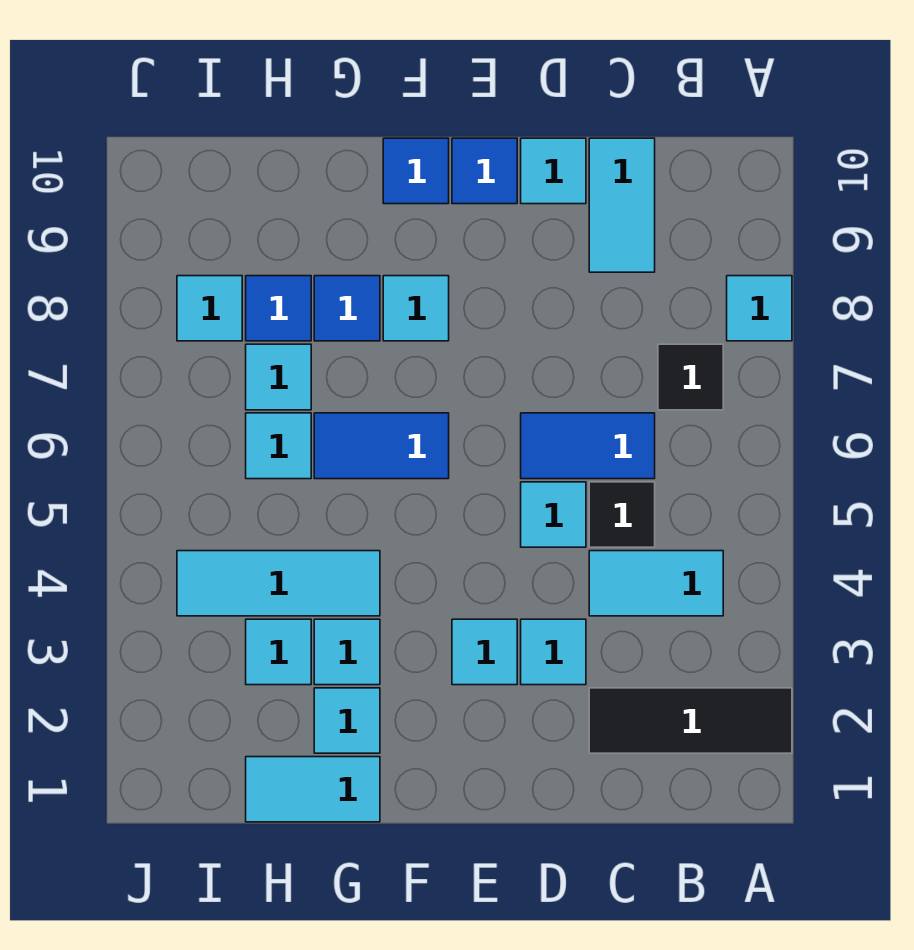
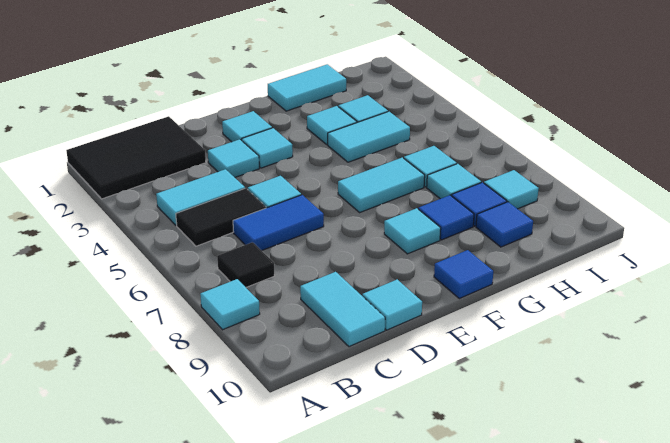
black tile A2:C2 level 1 -> black tile A1:C2 level 1
black tile C5 level 1 -> black tile B5:C5 level 1
blue tile E10 level 1 -> blue tile H9 level 1
blue tile F6:G6 level 1 -> cyan tile F6:G6 level 1
cyan tile G2 level 1 -> cyan tile E2 level 1
cyan tile G4:I4 level 1 -> cyan tile G4:H4 level 1

